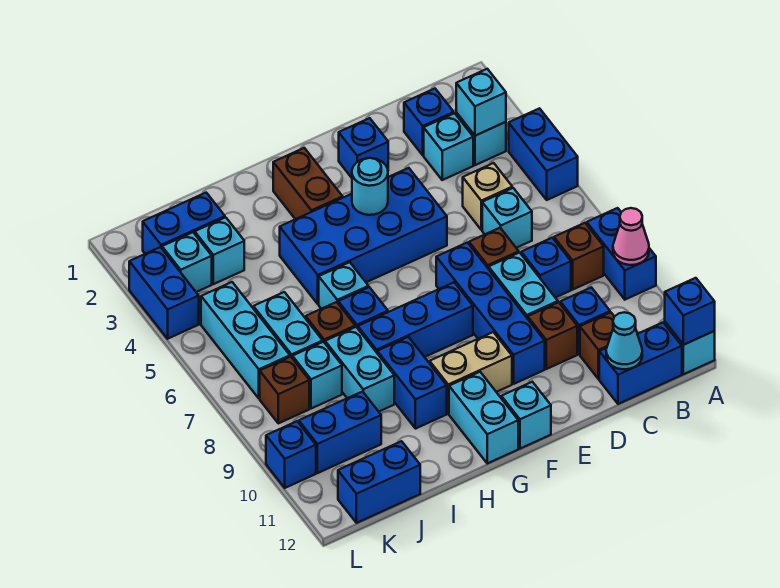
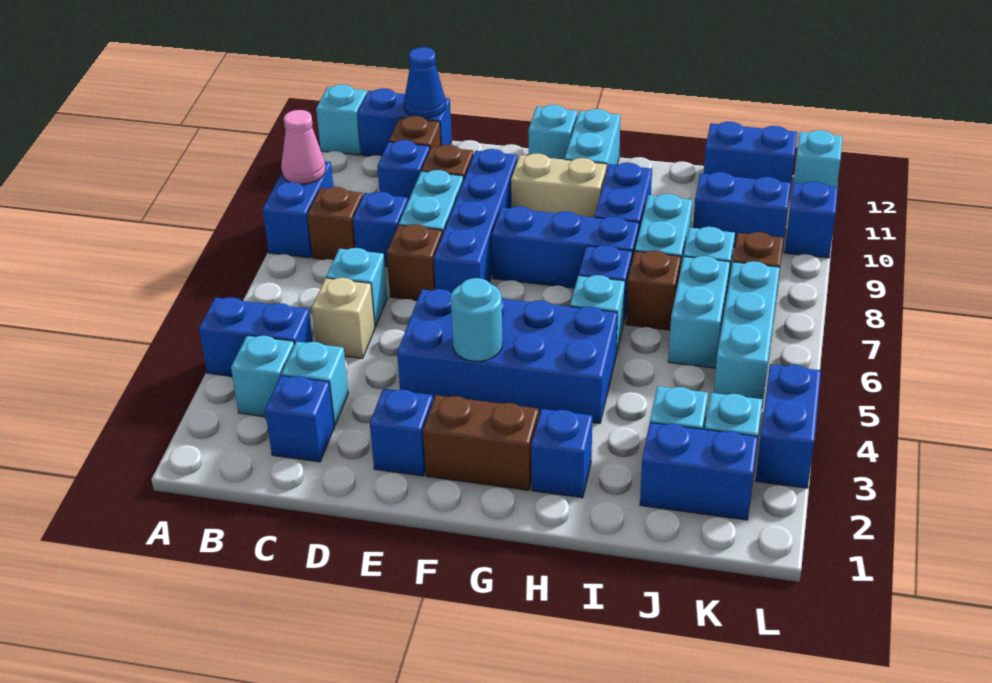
blue brick A4:A5 level 1 -> blue brick A4:B4 level 1
blue brick A12 level 2 -> blue brick H2 level 1
cyan brick B3 level 2 -> cyan brick L12 level 1
cyan cone C12 level 2 -> blue cone C12 level 2
brown brick G2:G3 level 1 -> brown brick F2:G2 level 1

